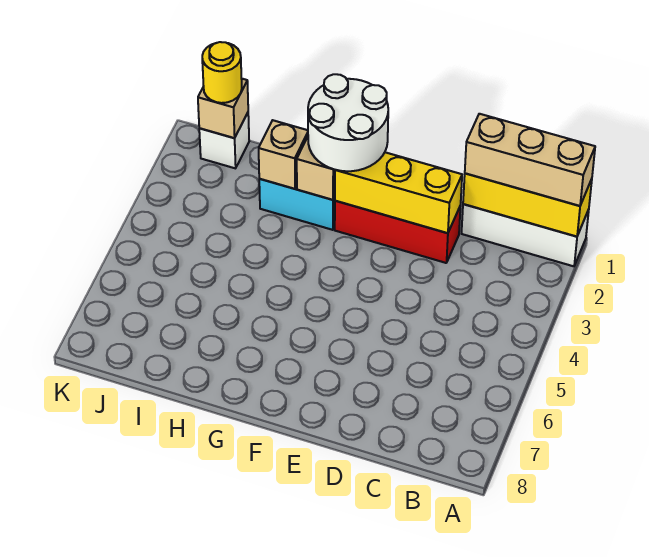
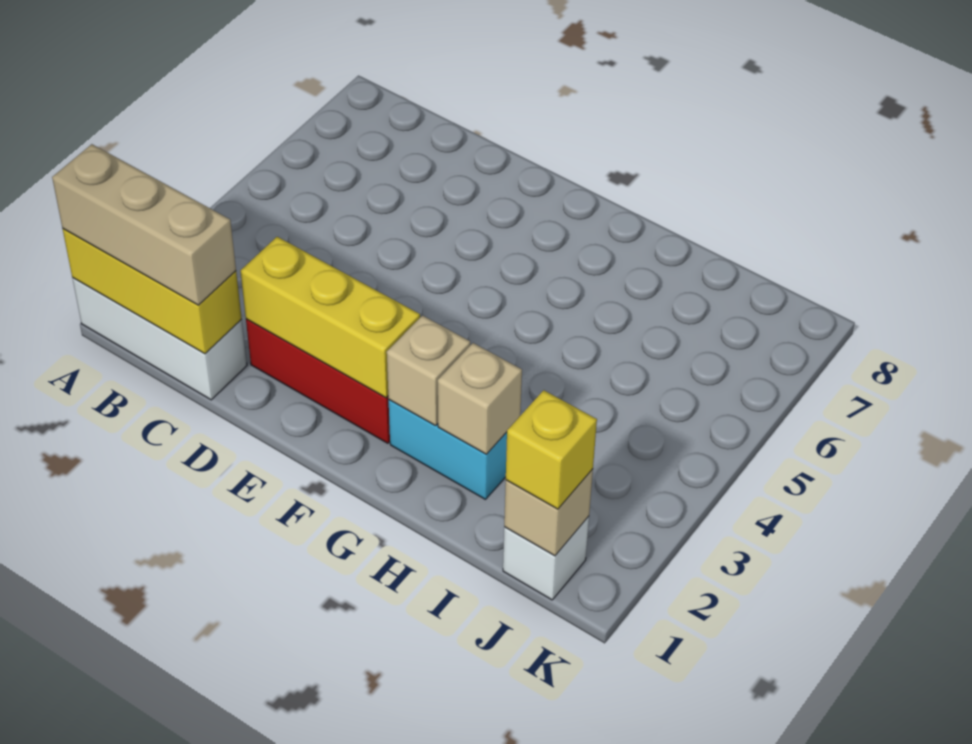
white round brick F1:G2 level 3 -> none
yellow round brick J1 level 3 -> yellow brick J1 level 3

